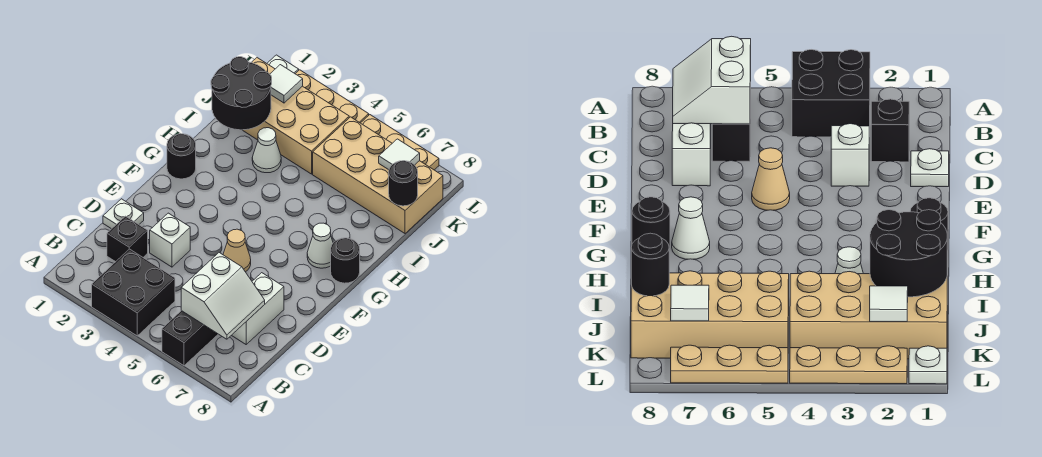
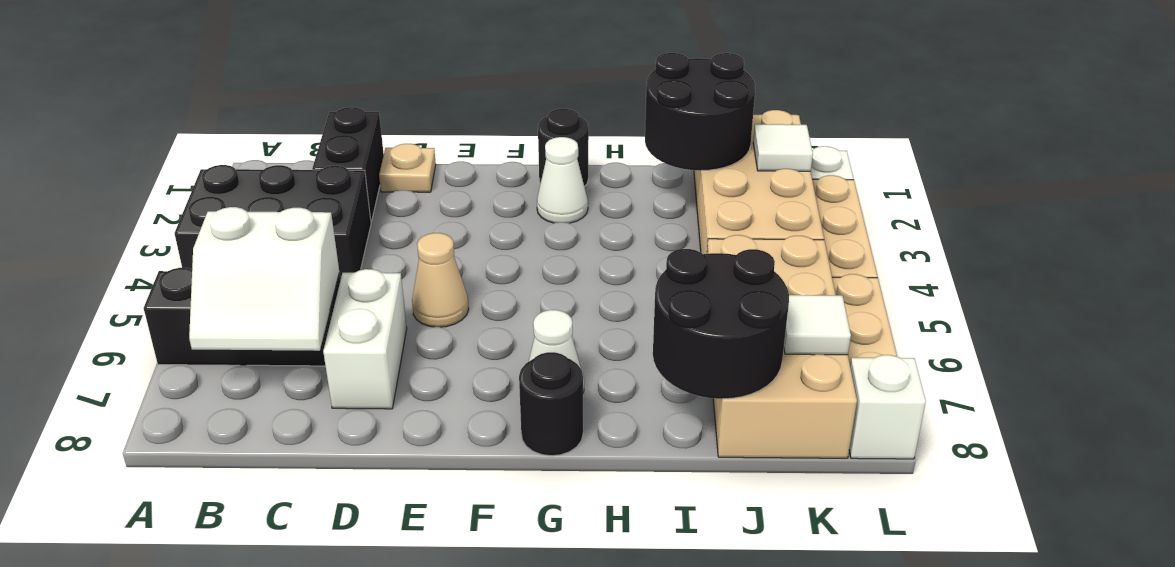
black brick A3:B4 level 1 -> black brick A3:C4 level 1
black brick C2 level 1 -> black brick C1:C2 level 1
white brick C7:D7 level 1 -> white brick D6:D7 level 1
white plate D1 level 1 -> tan plate D1 level 1
white brick D3 level 1 -> white brick L8 level 1
white cone I3 level 1 -> white cone G2 level 1
black round brick J8 level 2 -> black round brick I7:J8 level 2

